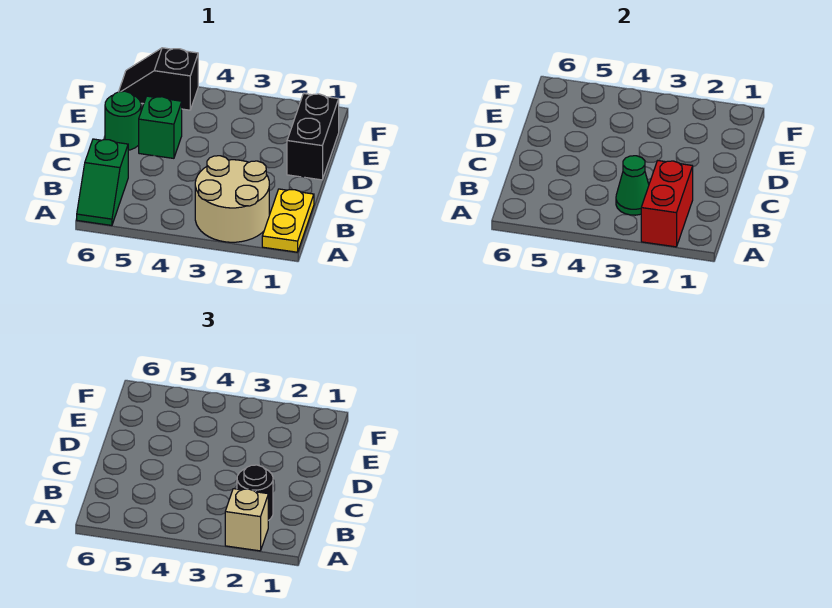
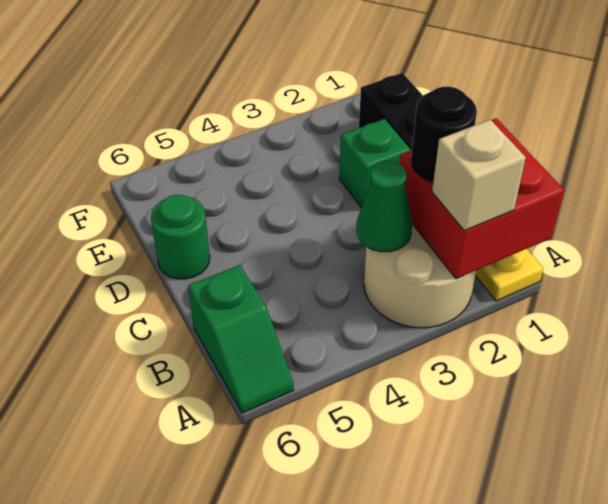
red brick A2:B2 level 2 -> red brick A1:B2 level 2
green brick D5 level 1 -> green brick D2 level 1
black slope F5:F6 level 1 top 5 -> none

